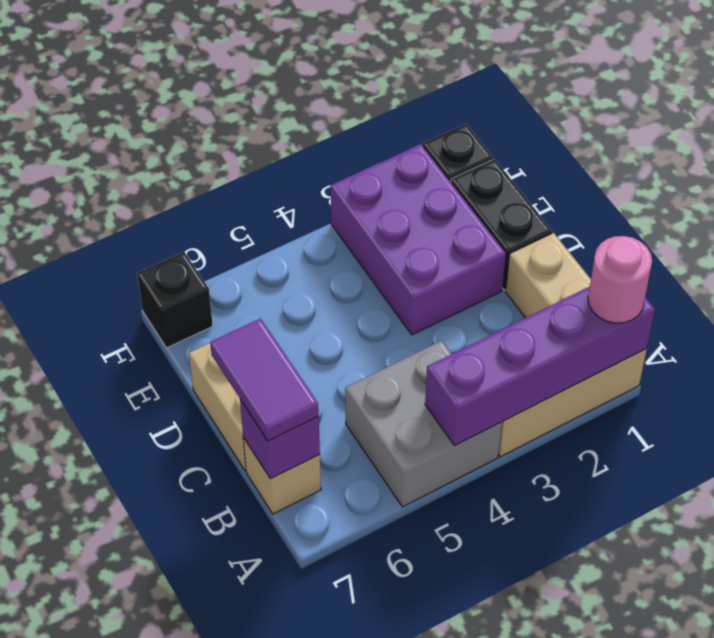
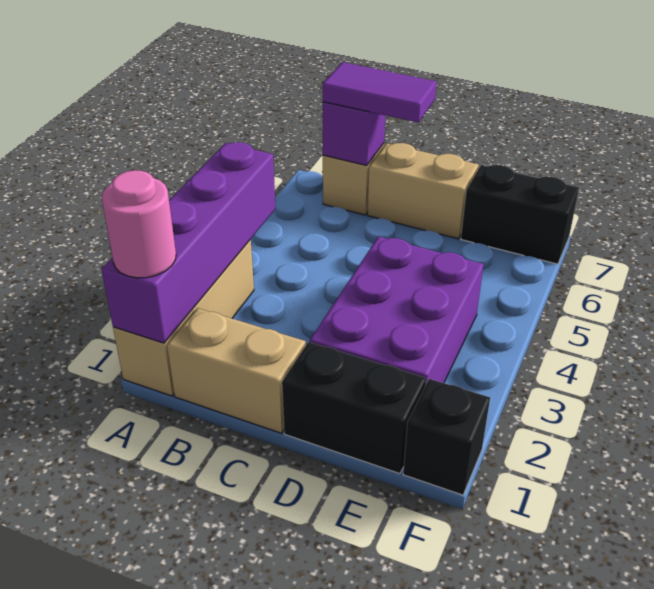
grey brick A4:B5 level 1 -> none
purple brick D2:F3 level 1 -> purple brick D2:E4 level 1
black brick F7 level 1 -> black brick E7:F7 level 1

